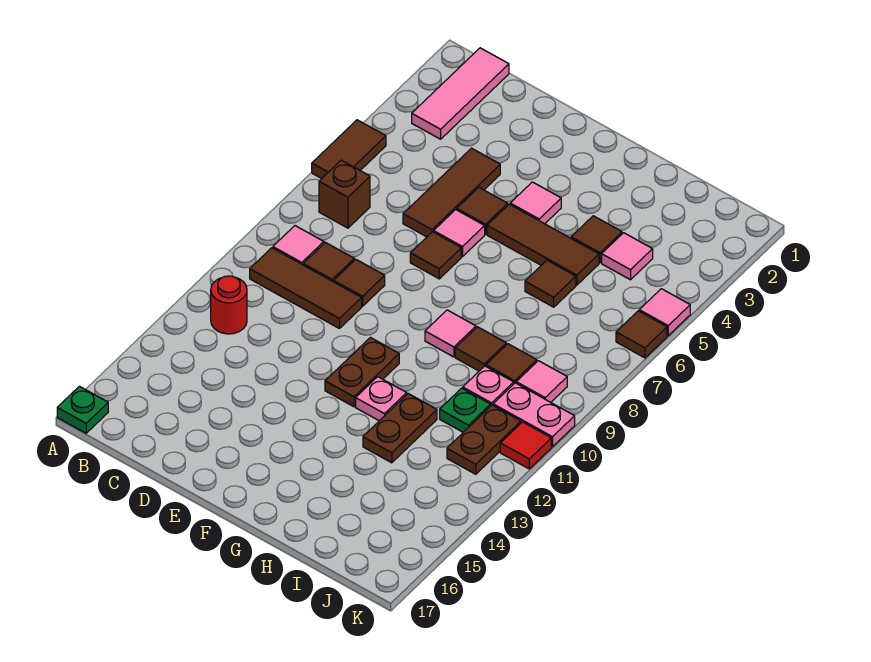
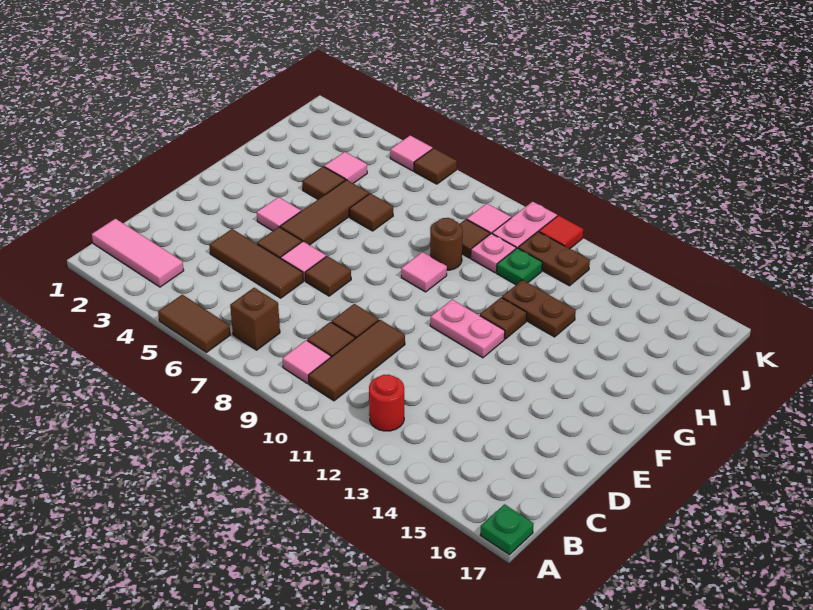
brown plate F11:F12 level 1 -> pink plate F11:F12 level 1
pink plate G12 level 1 -> brown plate G12 level 1
brown tile H9 level 1 -> brown round brick H9 level 1

